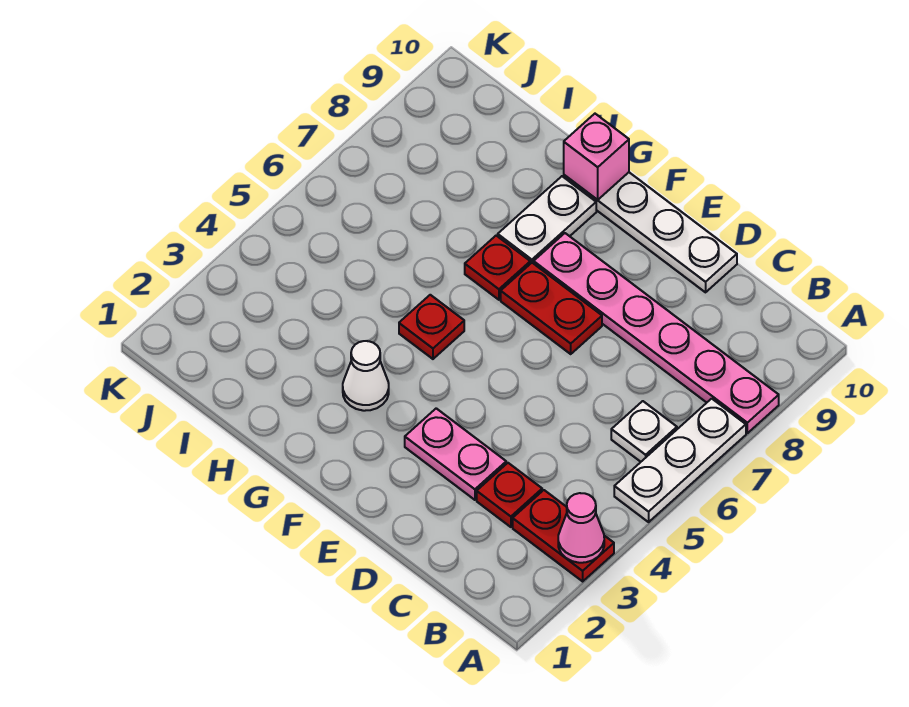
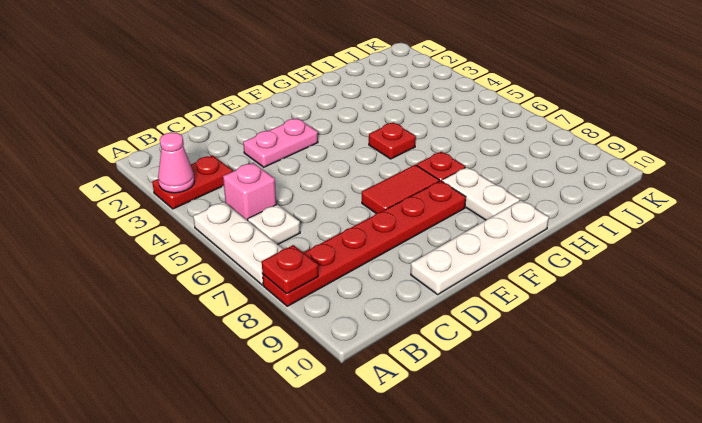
pink plate A8:F8 level 1 -> red plate A8:F8 level 1
red plate C3 level 1 -> red plate A8 level 2
red plate E7:F7 level 1 -> red tile E7:F7 level 1
white cone G3 level 1 -> none
pink brick G10 level 2 -> pink brick B5 level 1

